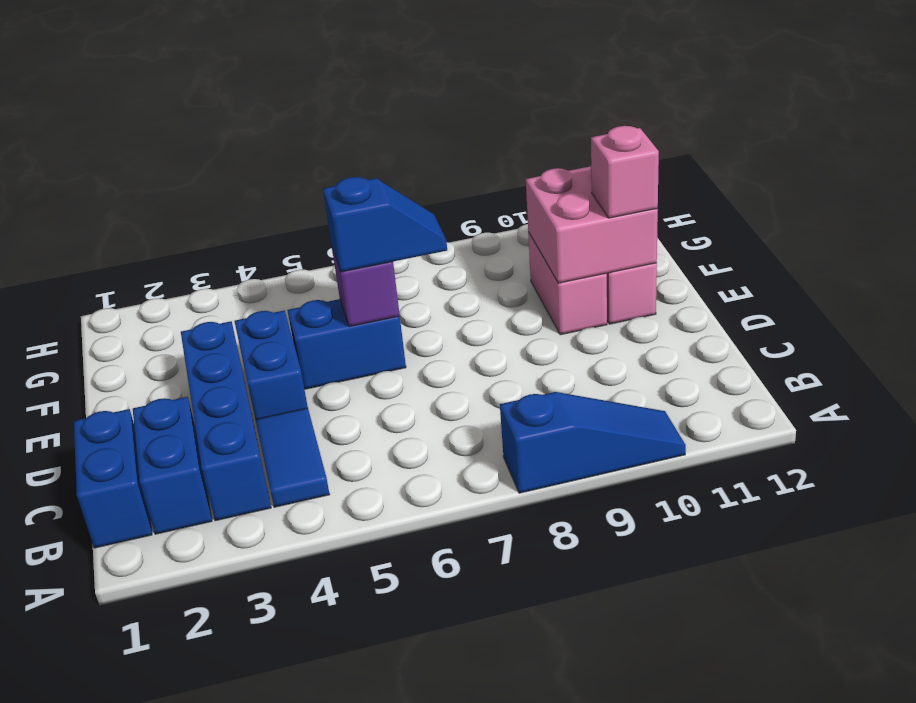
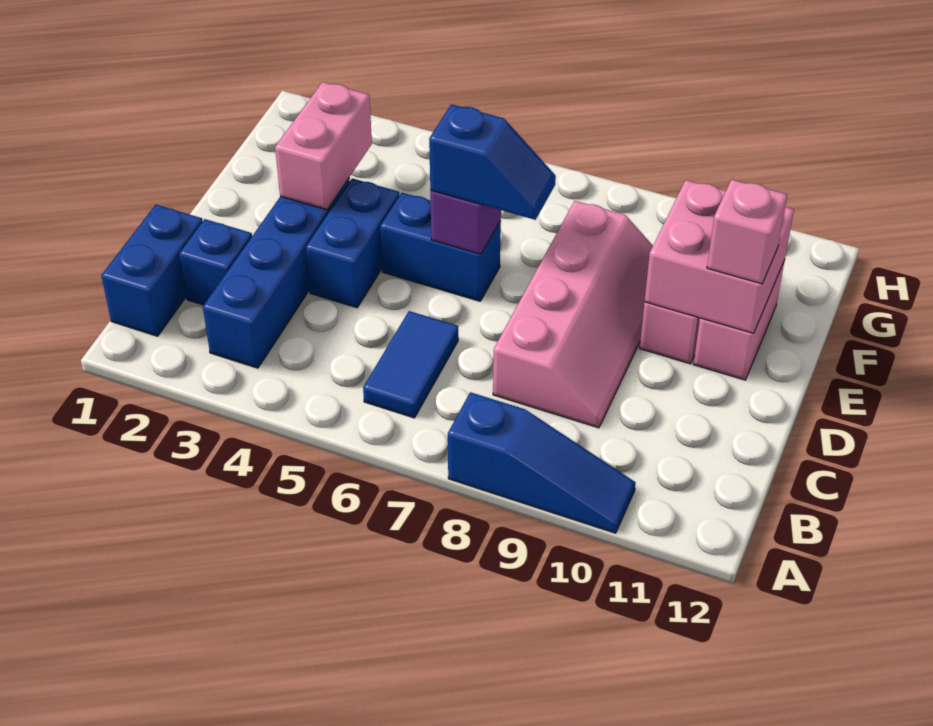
blue brick B2:C2 level 1 -> blue brick C2 level 1
blue tile B4:C4 level 1 -> blue tile B6:C6 level 1
none -> pink slope C8:F9 level 1 top 8
none -> pink brick E3:F3 level 2

